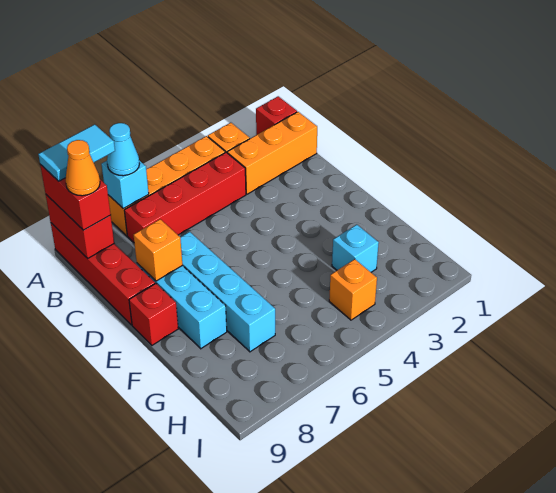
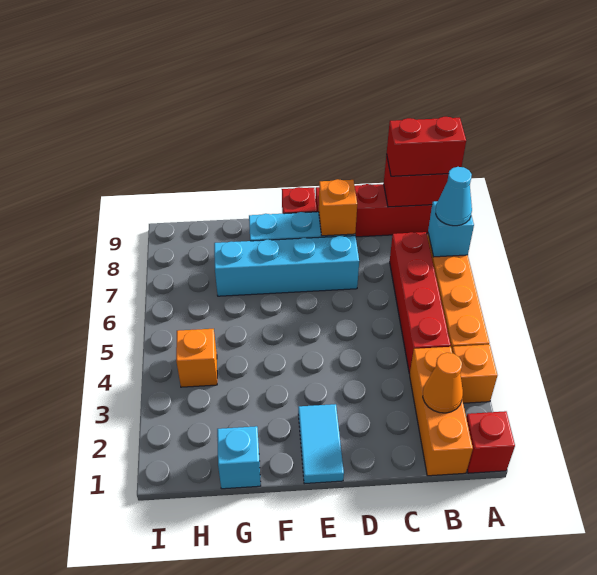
cyan tile A8:A9 level 4 -> cyan tile E1:E2 level 1
orange cone B9 level 4 -> orange cone B2 level 2
cyan brick G3 level 1 -> cyan brick G1 level 1

